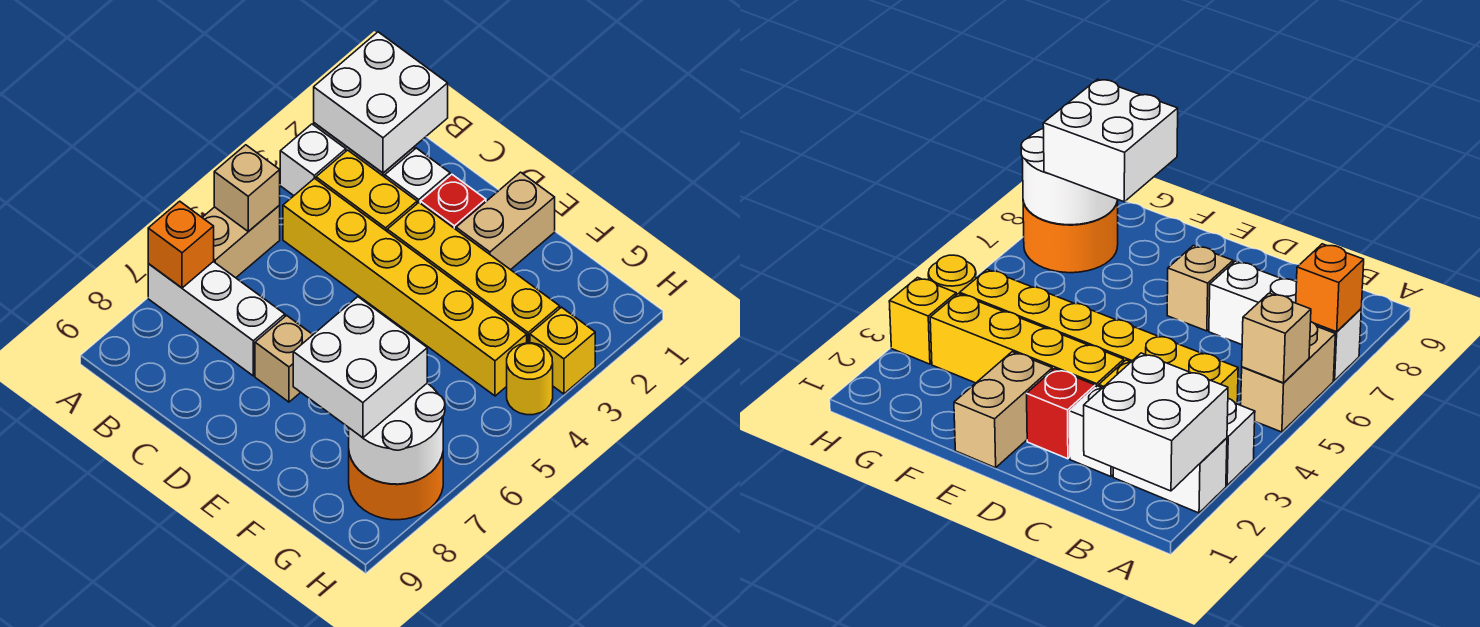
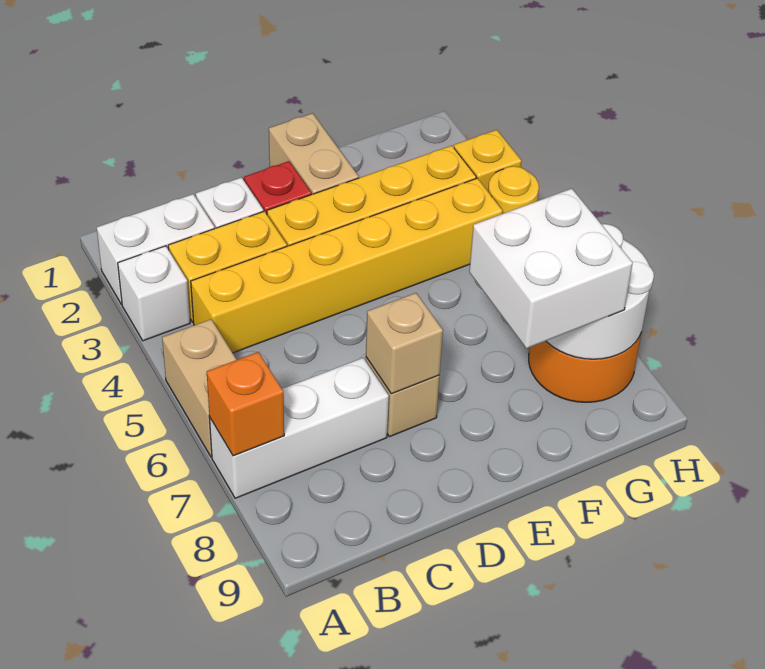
white brick A1:B2 level 2 -> none
tan brick A5 level 2 -> tan brick D7 level 2

